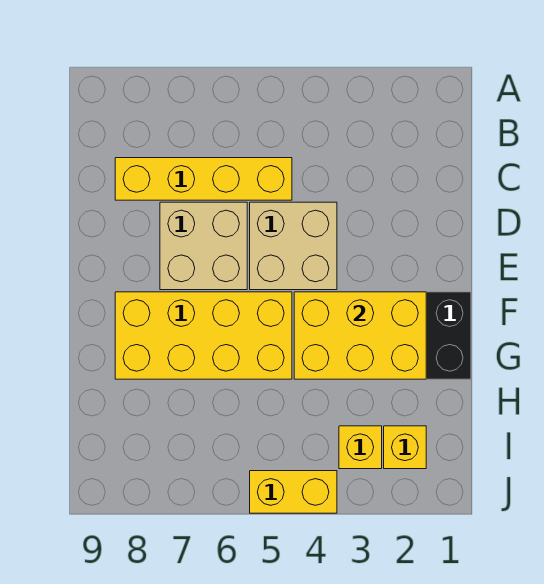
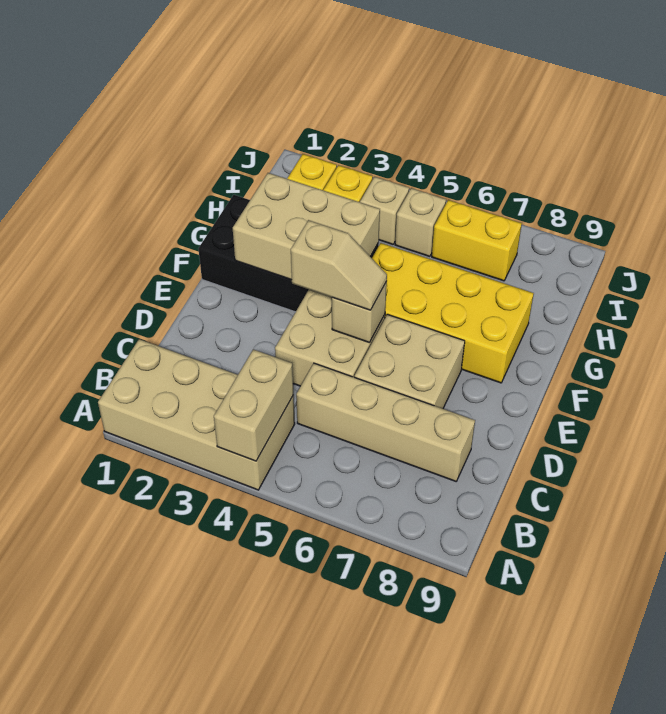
none -> tan brick A1:B4 level 1
none -> tan brick A4:B4 level 2
yellow brick C5:C8 level 1 -> tan brick C5:C8 level 1
none -> tan slope E4:E5 level 3 top 4
none -> tan brick E5 level 2
yellow brick F2:G4 level 2 -> tan brick F2:G4 level 2
none -> tan brick I4 level 1
none -> tan brick I5 level 1
yellow brick J4:J5 level 1 -> yellow brick I6:I7 level 1

